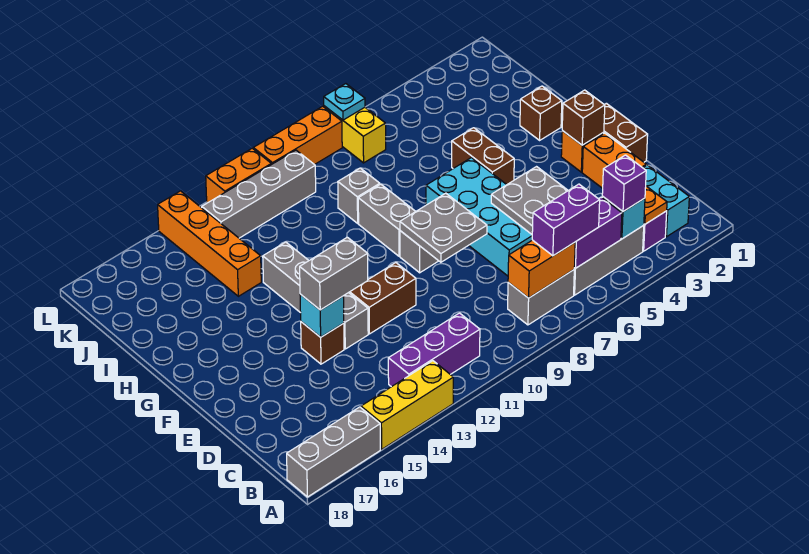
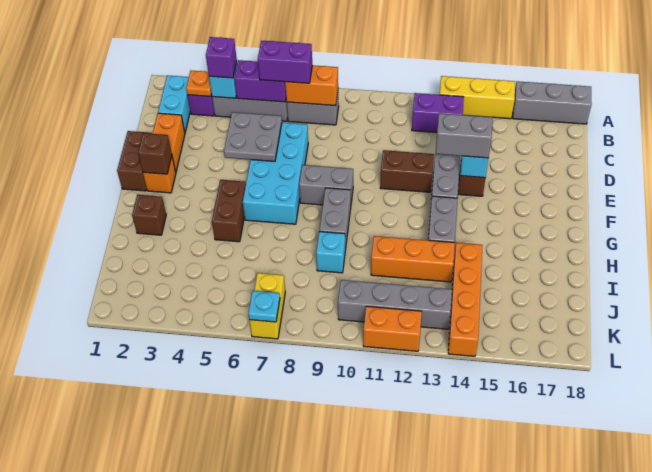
purple brick B11:B13 level 1 -> purple brick B12:B13 level 1
grey plate E8:F9 level 2 -> none
grey brick I9 level 1 -> cyan brick I9 level 1
orange brick L8:L10 level 1 -> orange brick I11:I13 level 1

